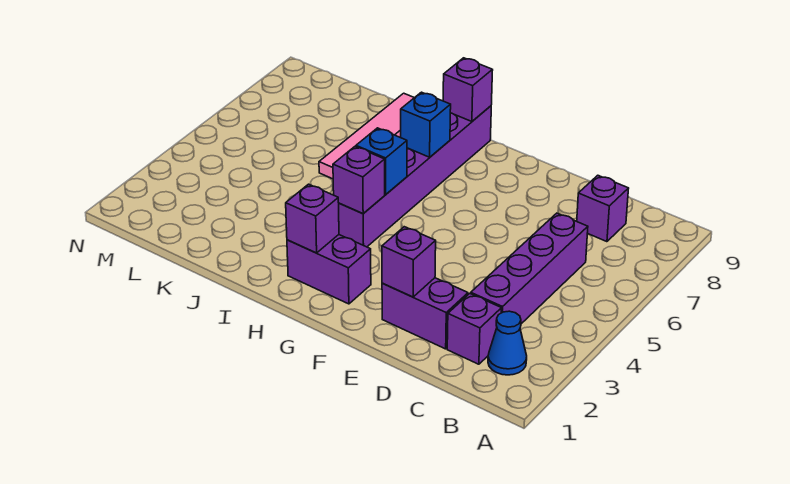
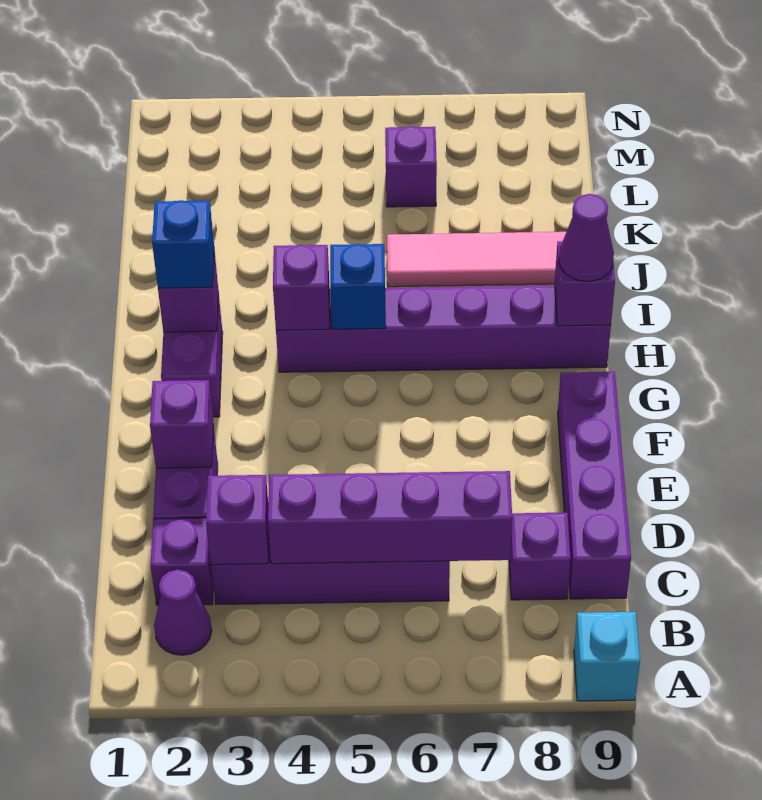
none -> cyan brick A9 level 1
blue cone B2 level 1 -> purple cone B2 level 1
none -> purple brick C3 level 2
none -> purple brick C4:C7 level 2
none -> purple brick C9:F9 level 1
blue brick H7 level 2 -> blue brick H2 level 3
none -> purple cone H9 level 3
none -> purple brick L6 level 1

